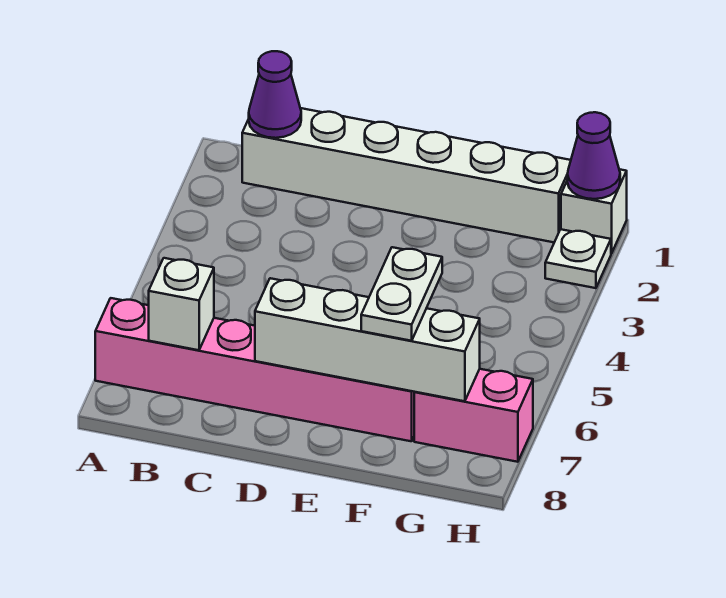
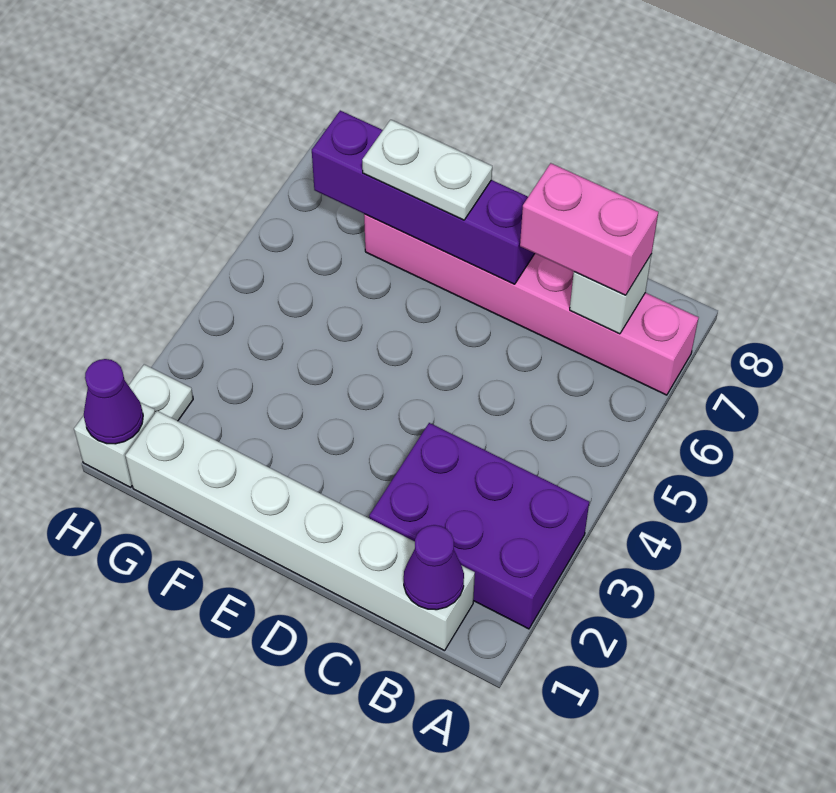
none -> purple brick A2:C3 level 1
white brick D7:G7 level 2 -> purple brick D7:G7 level 2
white plate F6:F7 level 3 -> white plate E7:F7 level 3
pink brick G7:H7 level 1 -> pink brick B7:C7 level 3

